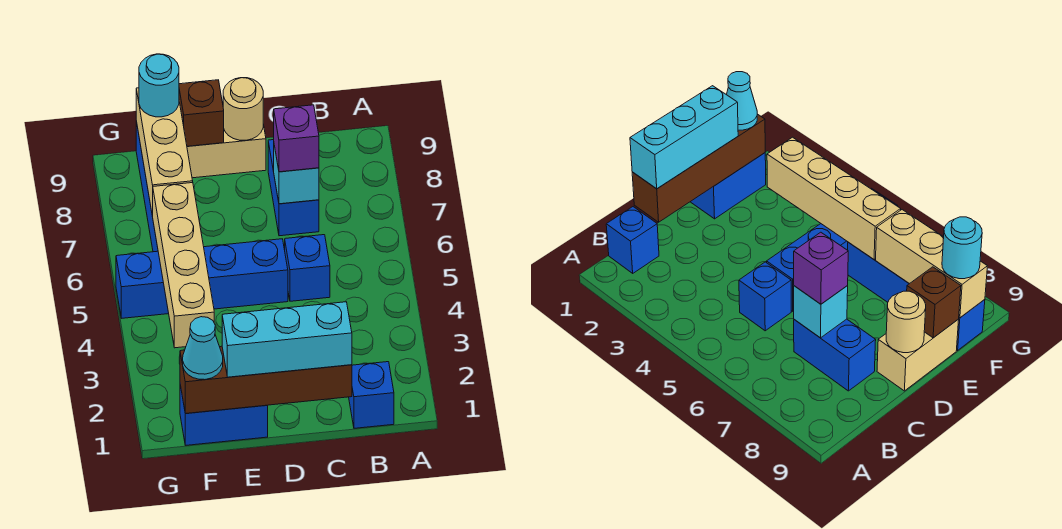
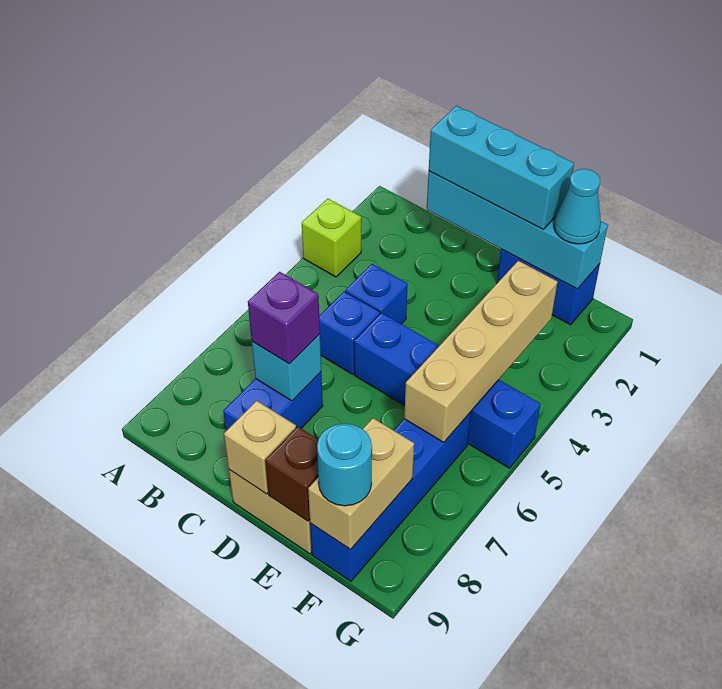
none -> lime brick A3 level 1
blue brick B1 level 1 -> blue brick C4 level 1
brown brick C1:F1 level 2 -> cyan brick C1:F1 level 2
tan round brick D9 level 2 -> tan brick D9 level 2
tan brick F7:F9 level 2 -> tan brick F8:F9 level 2

